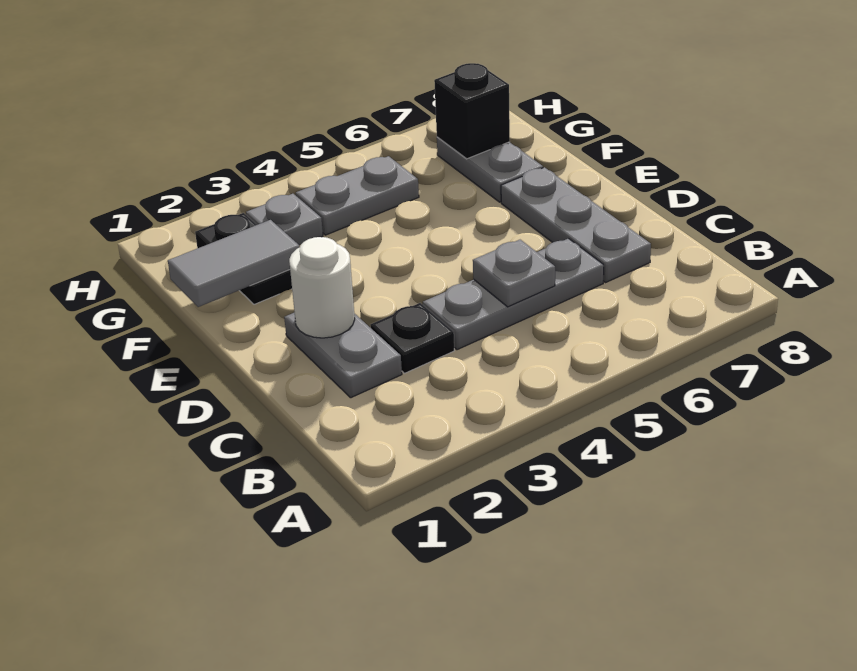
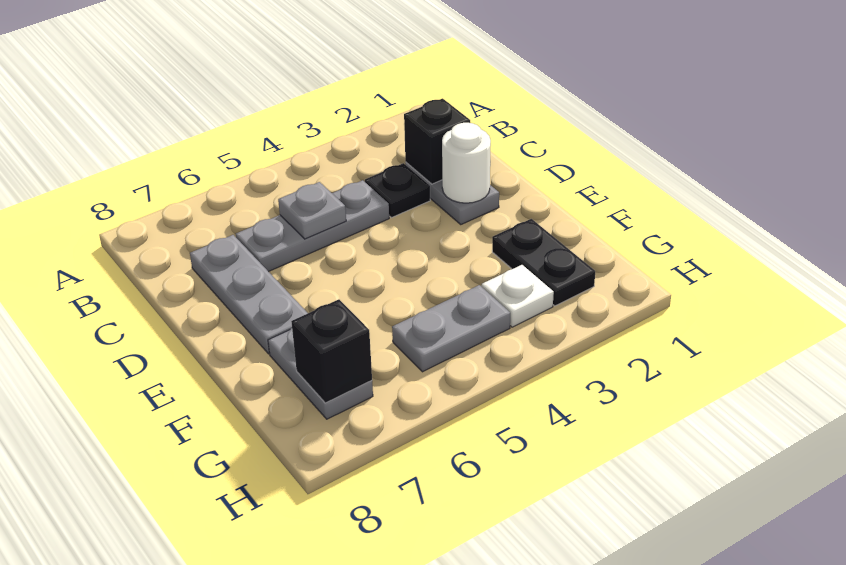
none -> black brick C2 level 2
grey tile F1:F2 level 2 -> none
grey plate G3 level 1 -> white plate G3 level 1

